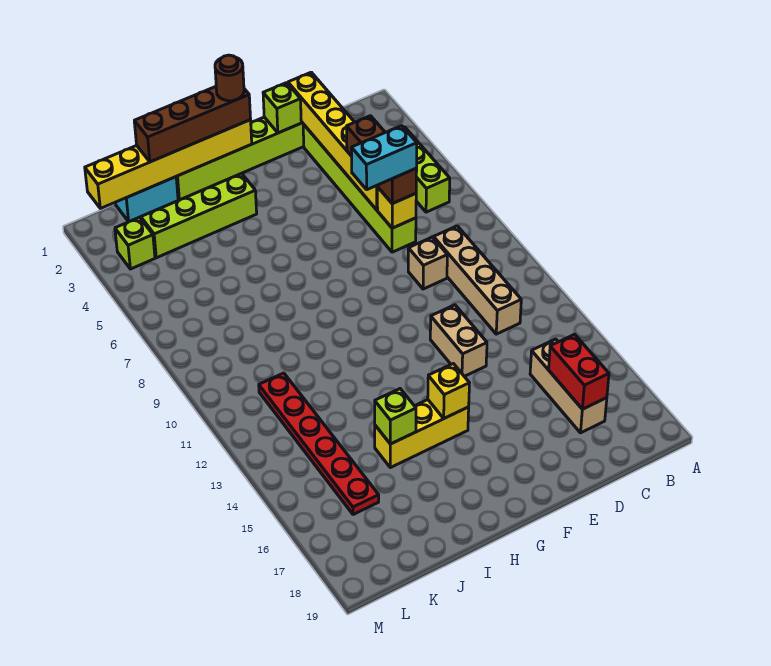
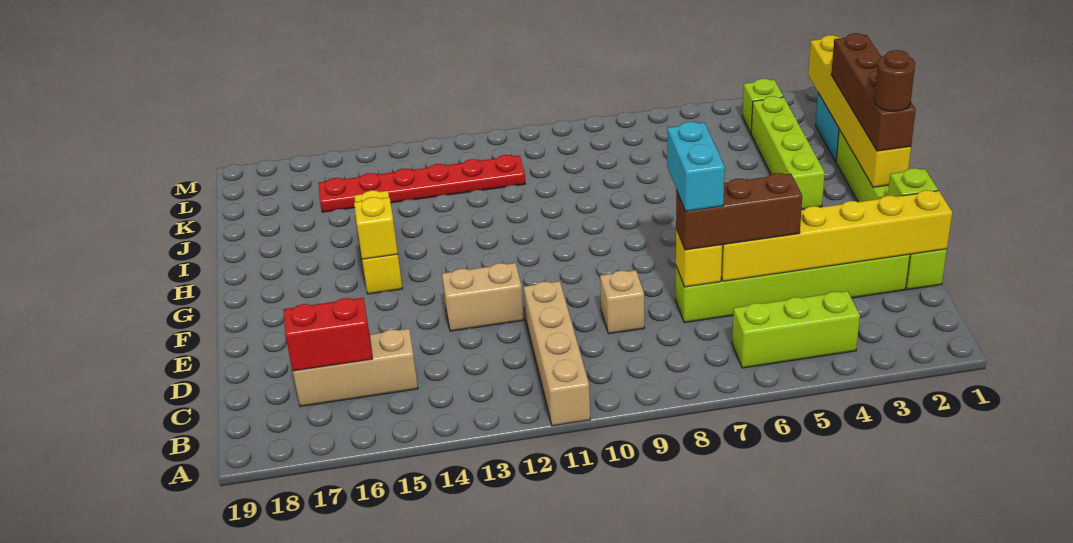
tan brick C9:C12 level 1 -> tan brick A11:D11 level 1
lime brick I15 level 2 -> none

